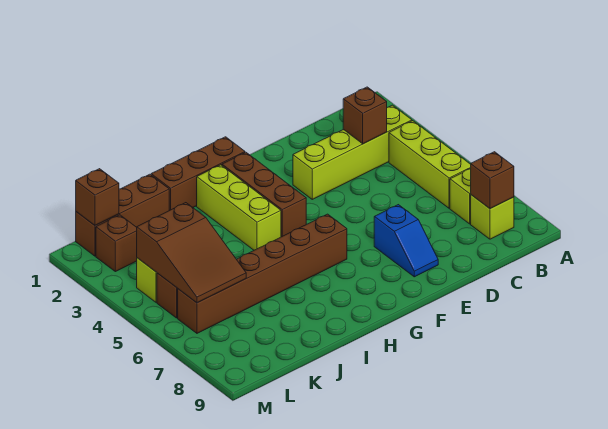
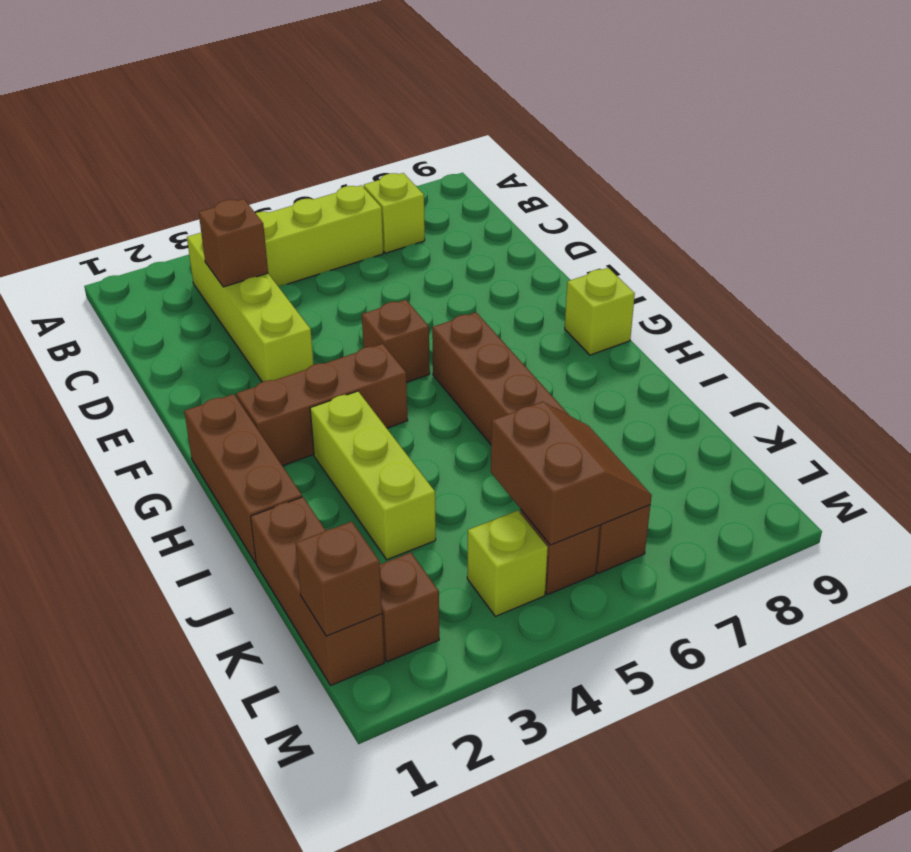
lime brick B8 level 1 -> lime brick G9 level 1
brown brick B8 level 2 -> brown brick F5 level 1
blue slope E7:E8 level 1 top 7 -> none
lime brick H2:H4 level 1 -> lime brick H3:J3 level 1
brown slope K4:L6 level 2 top 4 -> brown slope K5:L6 level 2 top 5

